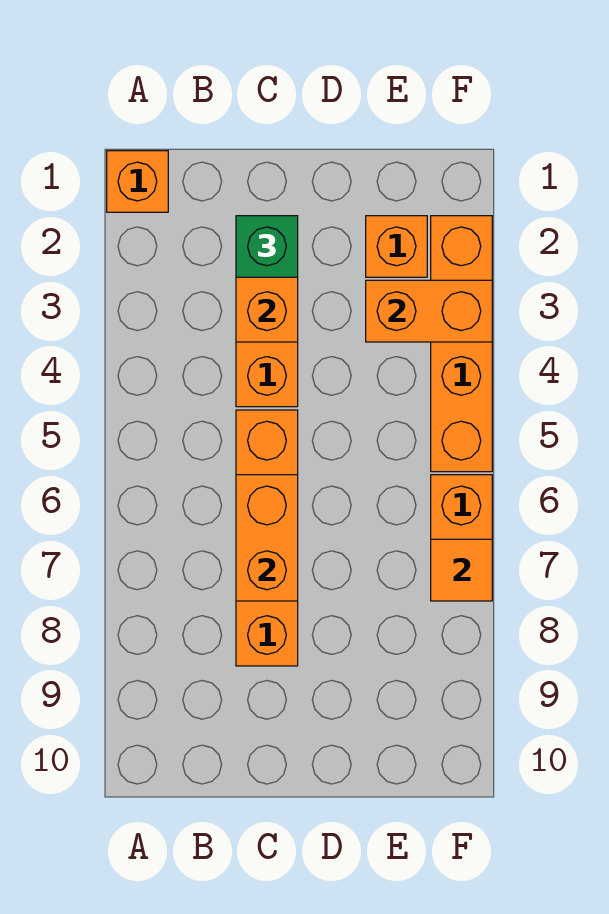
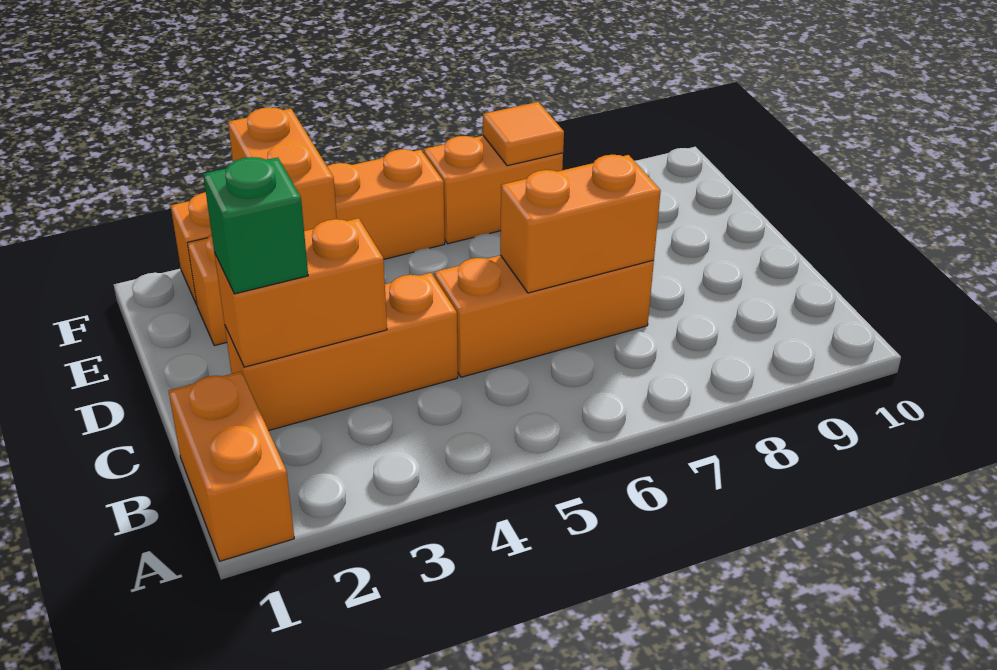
orange brick A1 level 1 -> orange brick A1:B1 level 1
orange brick C5:C8 level 1 -> orange brick C5:C7 level 1

